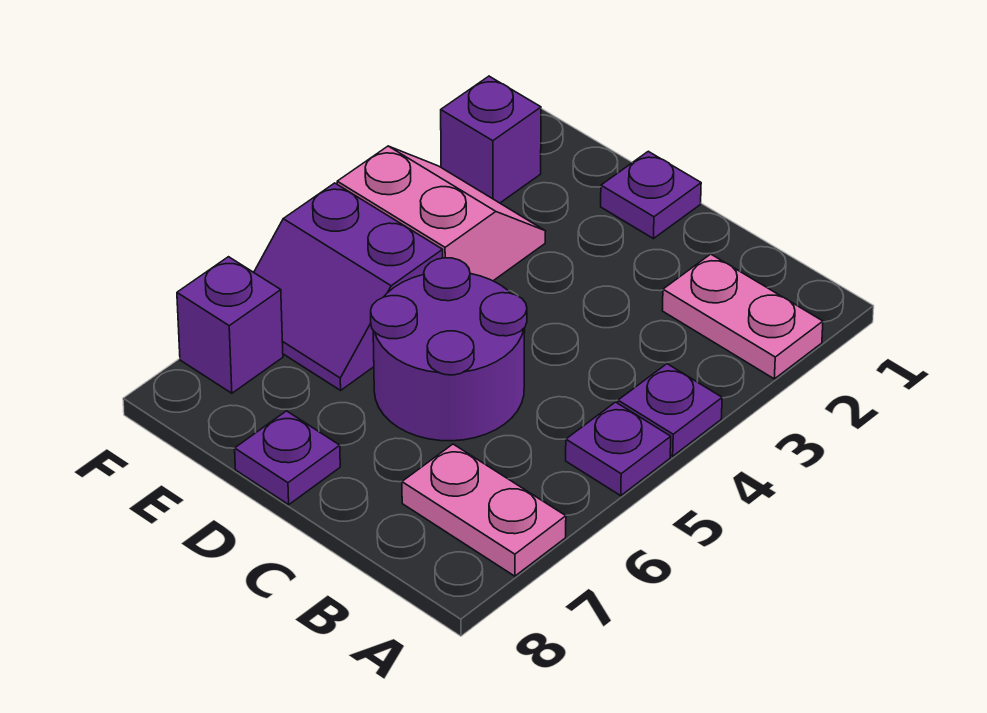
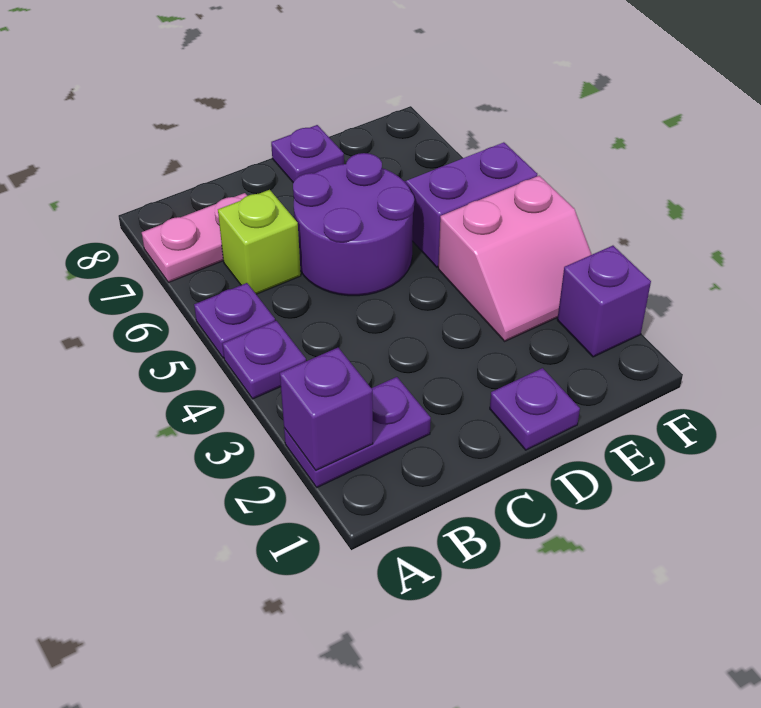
pink plate A2:B2 level 1 -> purple plate A2:B2 level 1
none -> lime brick B6 level 1
purple brick F7 level 1 -> purple brick A2 level 2

